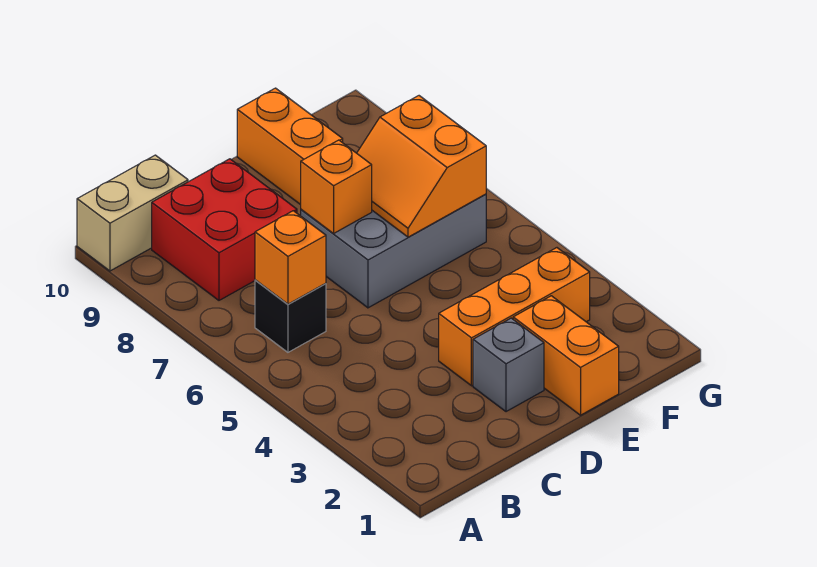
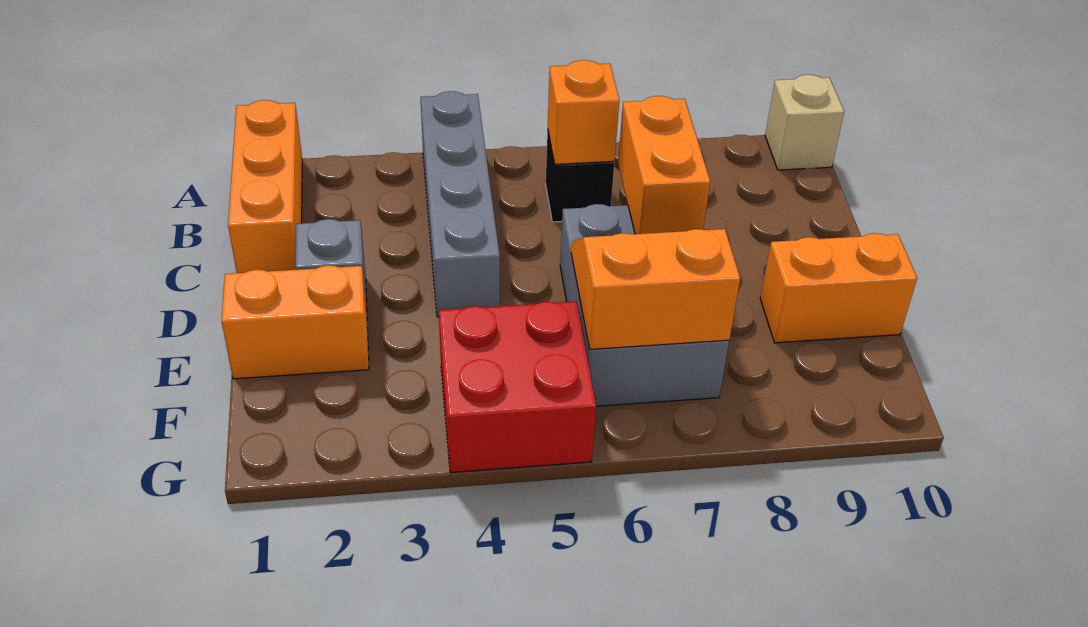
none -> grey brick A4:D4 level 1
tan brick A10:B10 level 1 -> tan brick A10 level 1
red brick B8:C9 level 1 -> red brick F4:G5 level 1
orange brick D3:F3 level 1 -> orange brick A1:C1 level 1
orange brick D7 level 2 -> orange brick C7:D7 level 2

